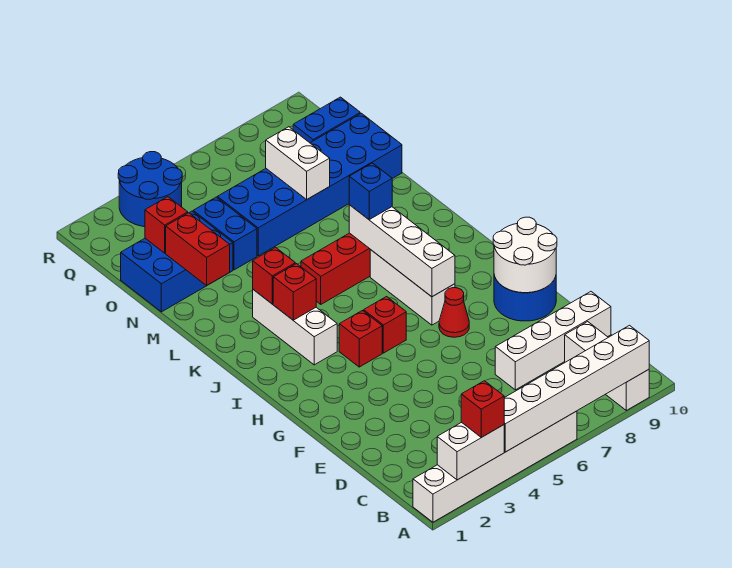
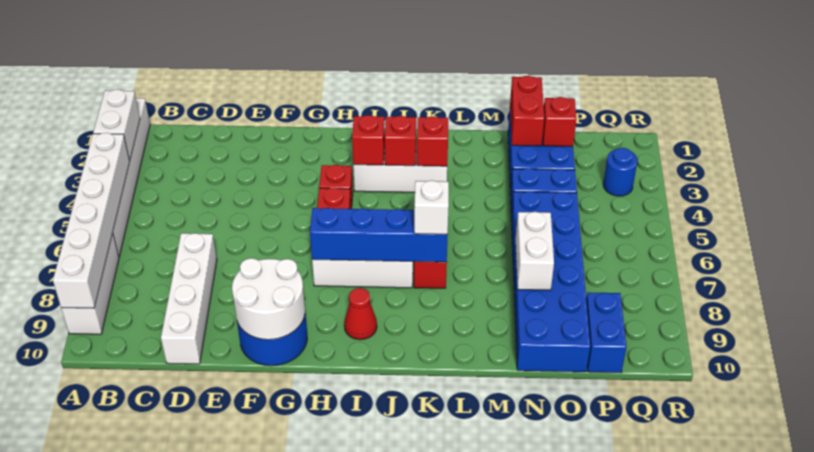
red brick A3 level 3 -> red brick I3 level 2
white brick A9:C9 level 1 -> white brick A7:A9 level 1
red cone G7 level 1 -> red cone I9 level 1
white brick H7:K7 level 2 -> blue brick H7:K7 level 2
blue brick K7 level 3 -> white brick K7 level 3
red brick M2:N2 level 2 -> red brick N1:N2 level 2
white brick N7:O7 level 2 -> white brick N7:N8 level 2
blue round brick Q3:R4 level 1 -> blue round brick Q3 level 1

